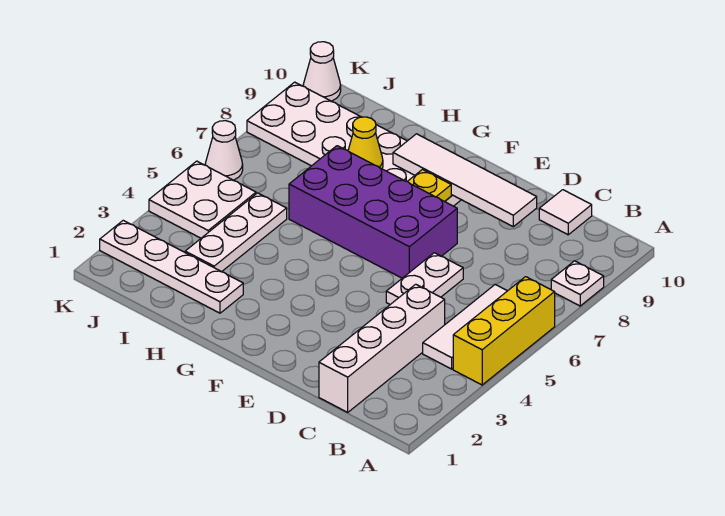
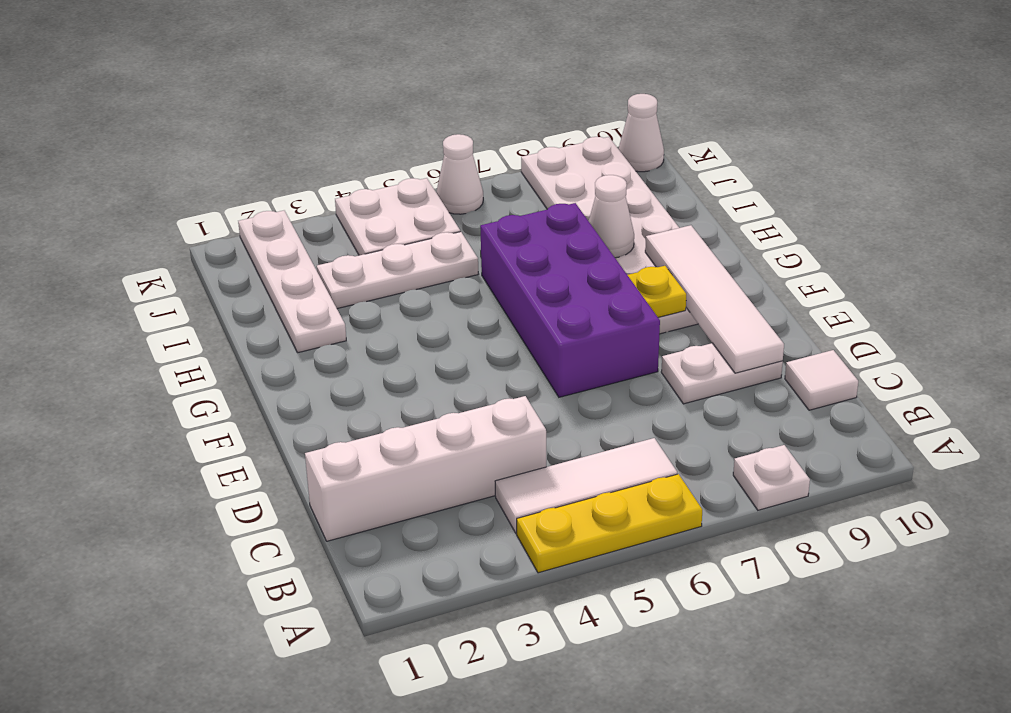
yellow brick A4:A6 level 1 -> yellow plate A4:A6 level 1
white plate D5:D6 level 1 -> white plate D8:D9 level 1
yellow cone H8 level 2 -> white cone H8 level 2

